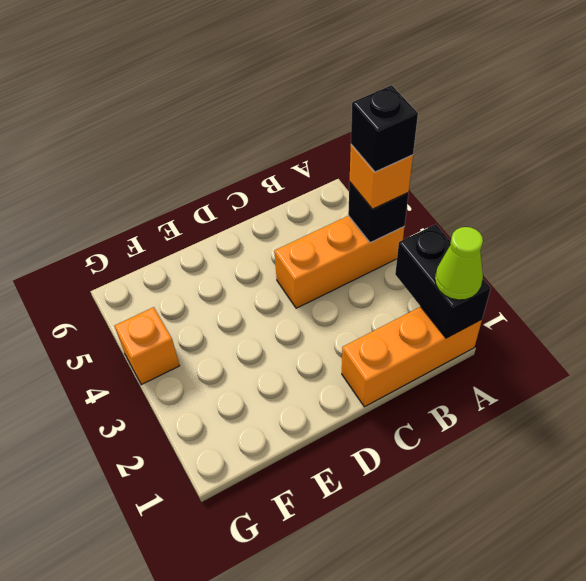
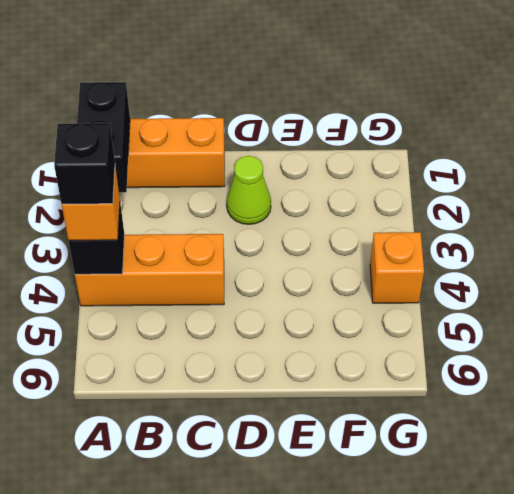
lime cone A1 level 3 -> lime cone D2 level 1

